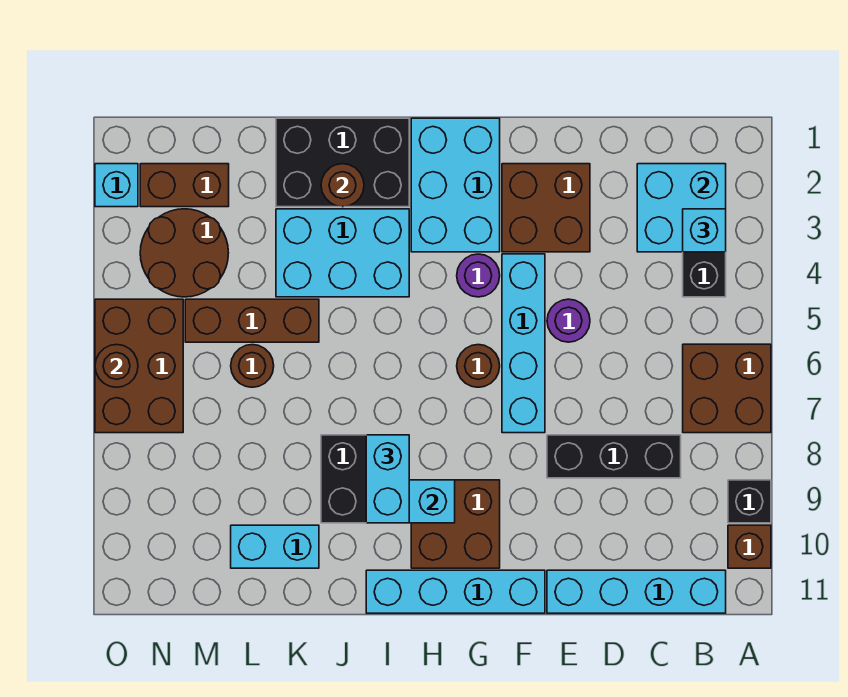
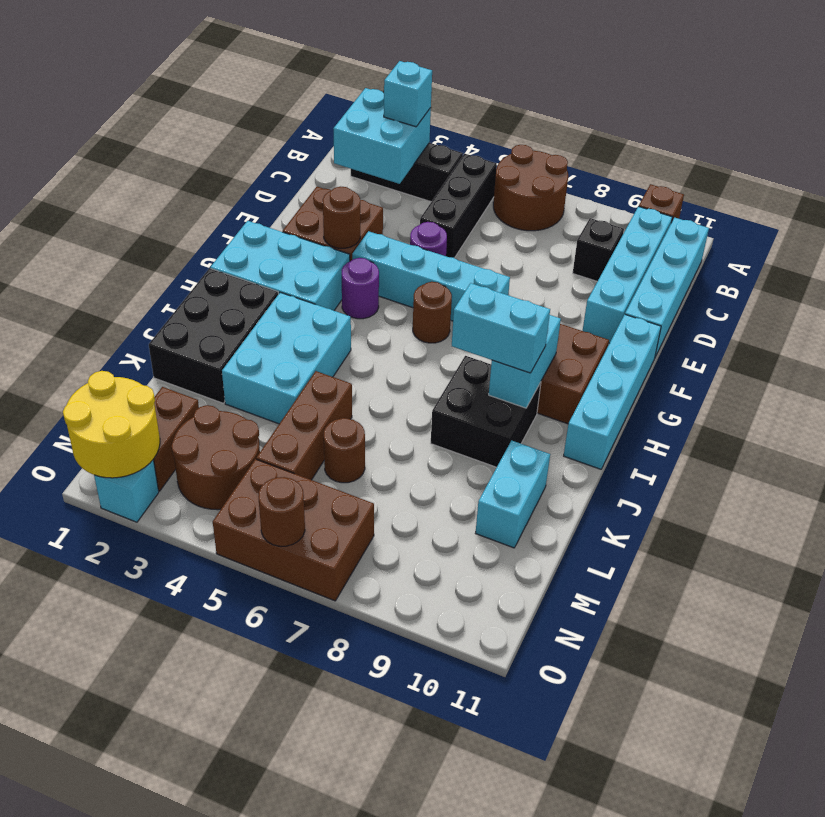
brown brick A6:B7 level 1 -> brown round brick A6:B7 level 1
black brick A9 level 1 -> black brick C9 level 1
none -> cyan brick B10:E10 level 1
black brick C8:E8 level 1 -> black brick B5:D5 level 1
brown round brick J2 level 2 -> brown round brick F3 level 2
none -> yellow round brick N1:O2 level 2

